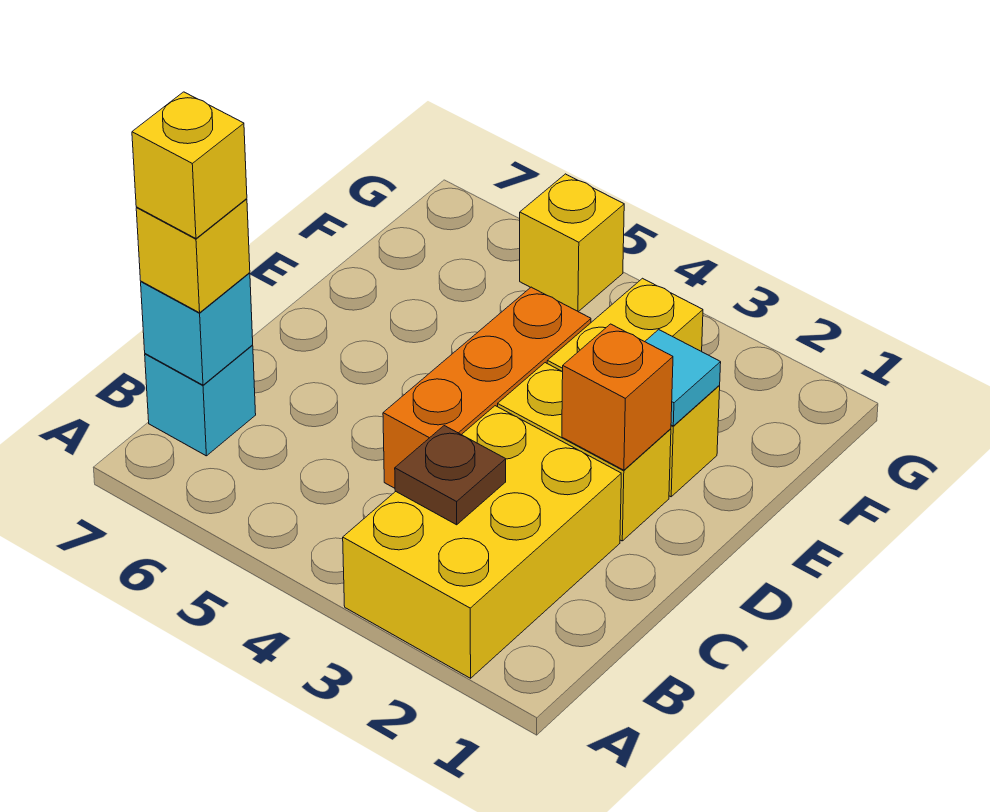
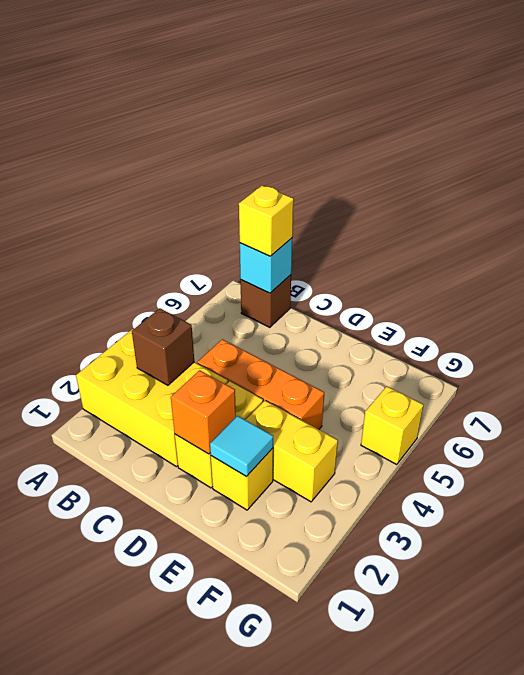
brown plate B3 level 2 -> brown brick B3 level 2
cyan brick B7 level 1 -> brown brick B7 level 1
yellow brick B7 level 4 -> none

